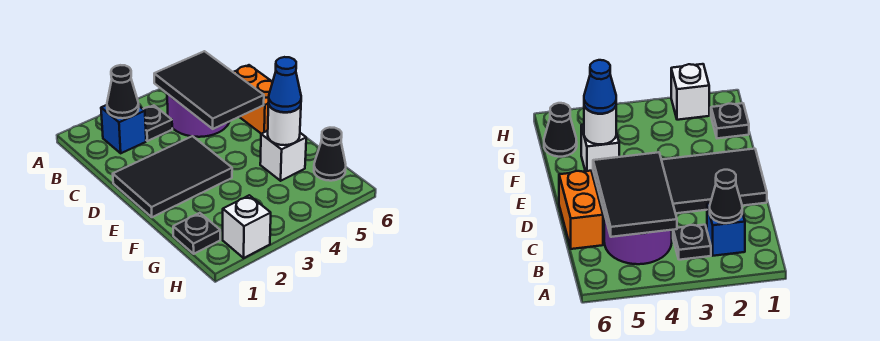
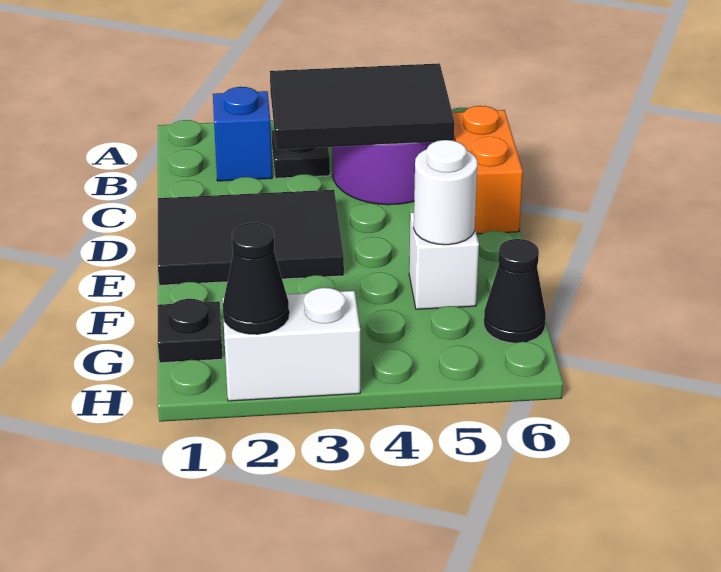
black cone B2 level 2 -> black cone H2 level 2
black tile B4:D5 level 2 -> black tile B3:C5 level 2
blue cone F5 level 3 -> none
white brick H2 level 1 -> white brick H2:H3 level 1

